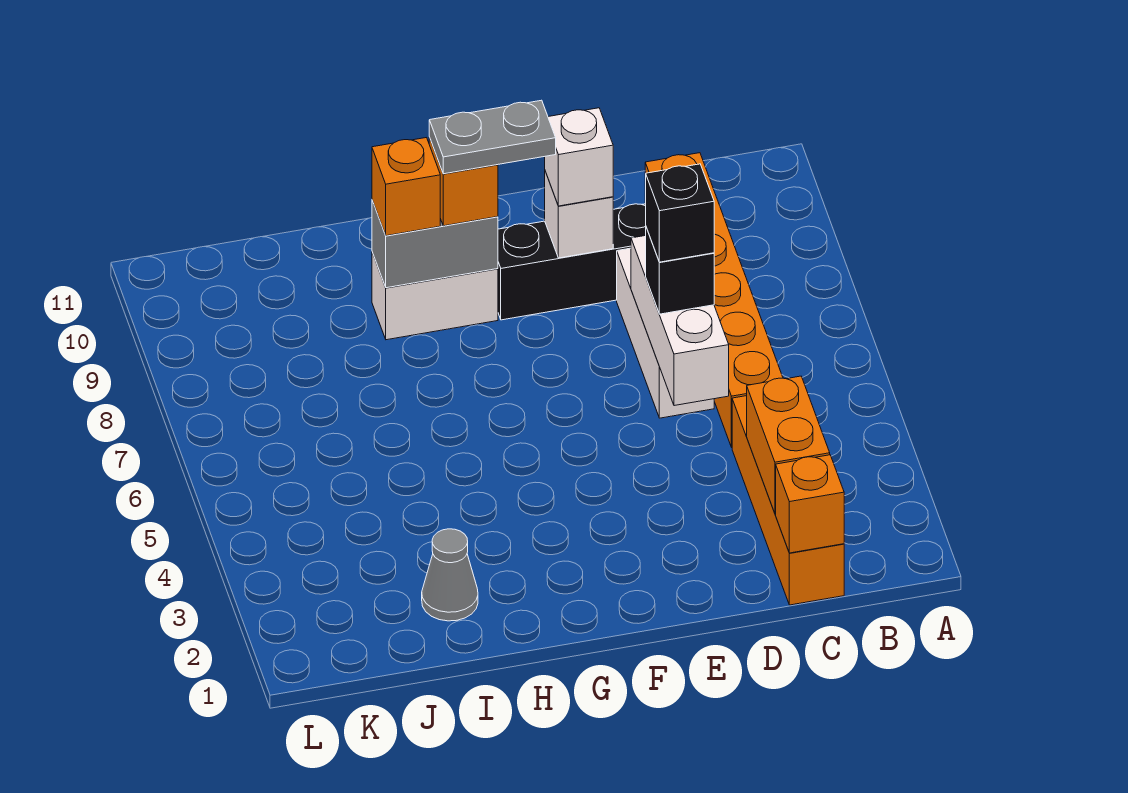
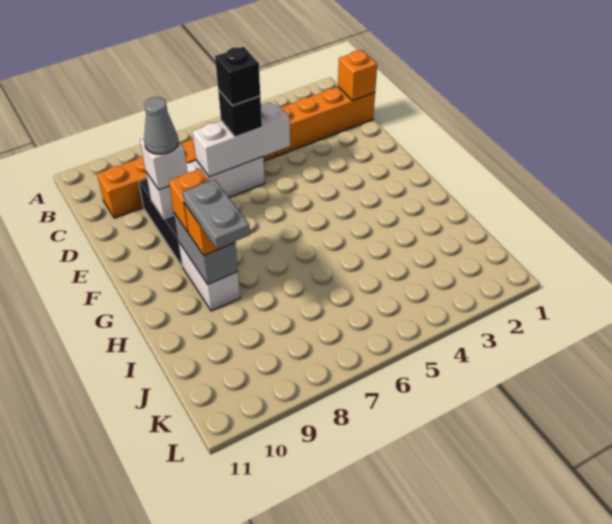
orange brick C2:C3 level 2 -> none
grey plate F9:G9 level 4 -> grey plate H9:I9 level 4
grey cone I2 level 1 -> grey cone E9 level 4

